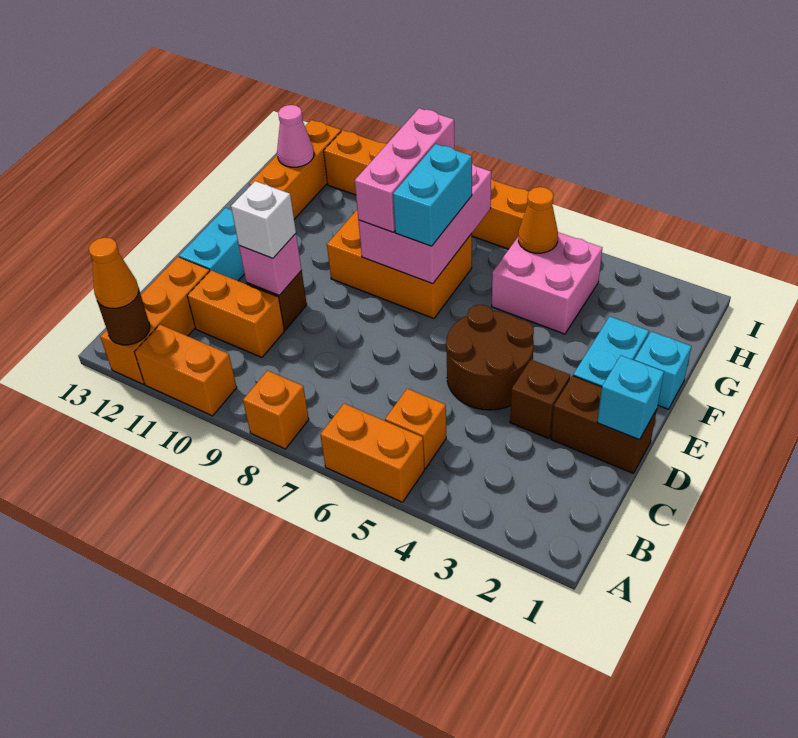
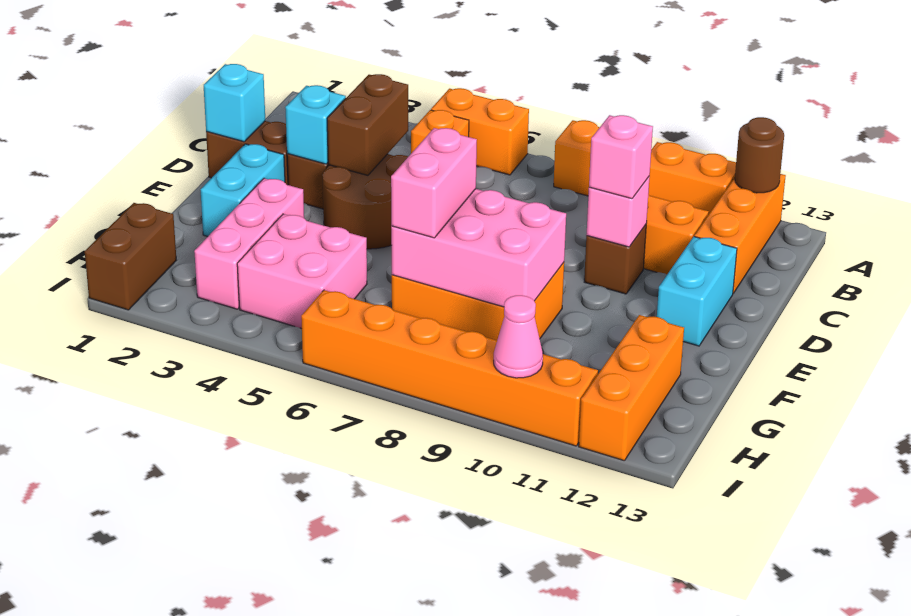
orange cone A12 level 3 -> none
none -> brown brick C4:D4 level 2
white brick D10 level 3 -> pink brick D10 level 3
cyan brick F1 level 1 -> cyan brick D3 level 2
pink brick F7:H8 level 2 -> pink brick F7:G9 level 2
cyan brick F7:G7 level 3 -> pink brick F7:G7 level 3
pink brick F8:H8 level 3 -> pink brick F3:H3 level 1
none -> brown brick H1:I1 level 1
orange cone H5 level 2 -> none
pink cone H12 level 2 -> pink cone I10 level 2

